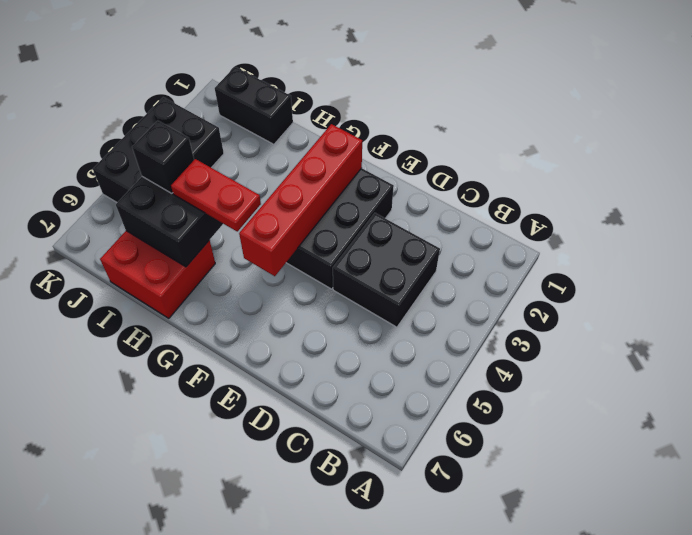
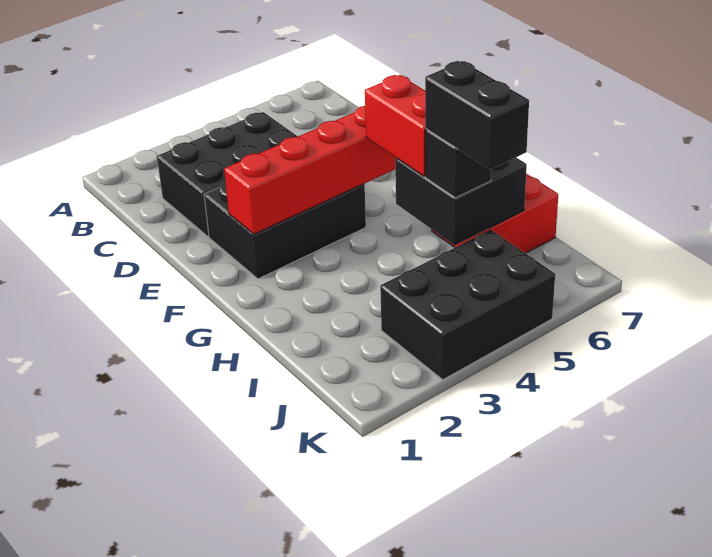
black brick C3:D4 level 1 -> black brick C2:D4 level 1
red plate G5:H5 level 3 -> red brick G5:H5 level 3
black brick I1:J1 level 1 -> black brick I5:J5 level 4

